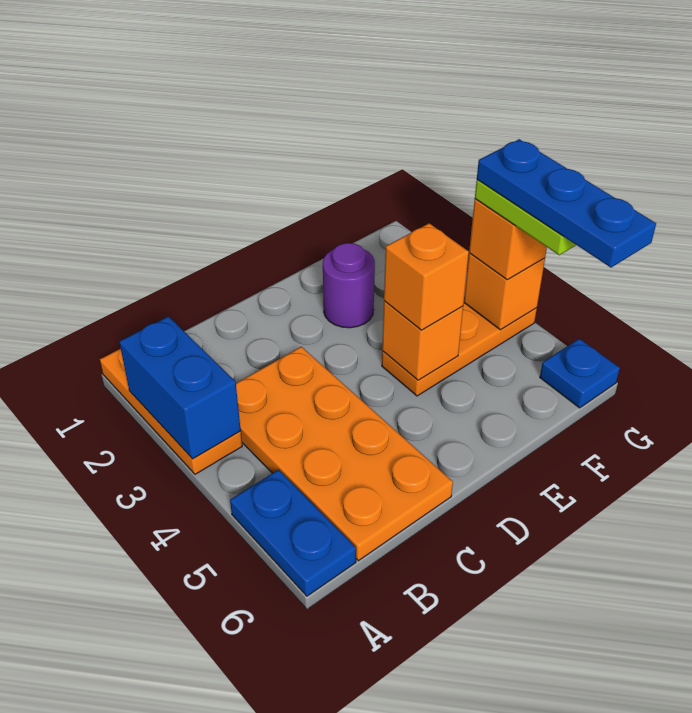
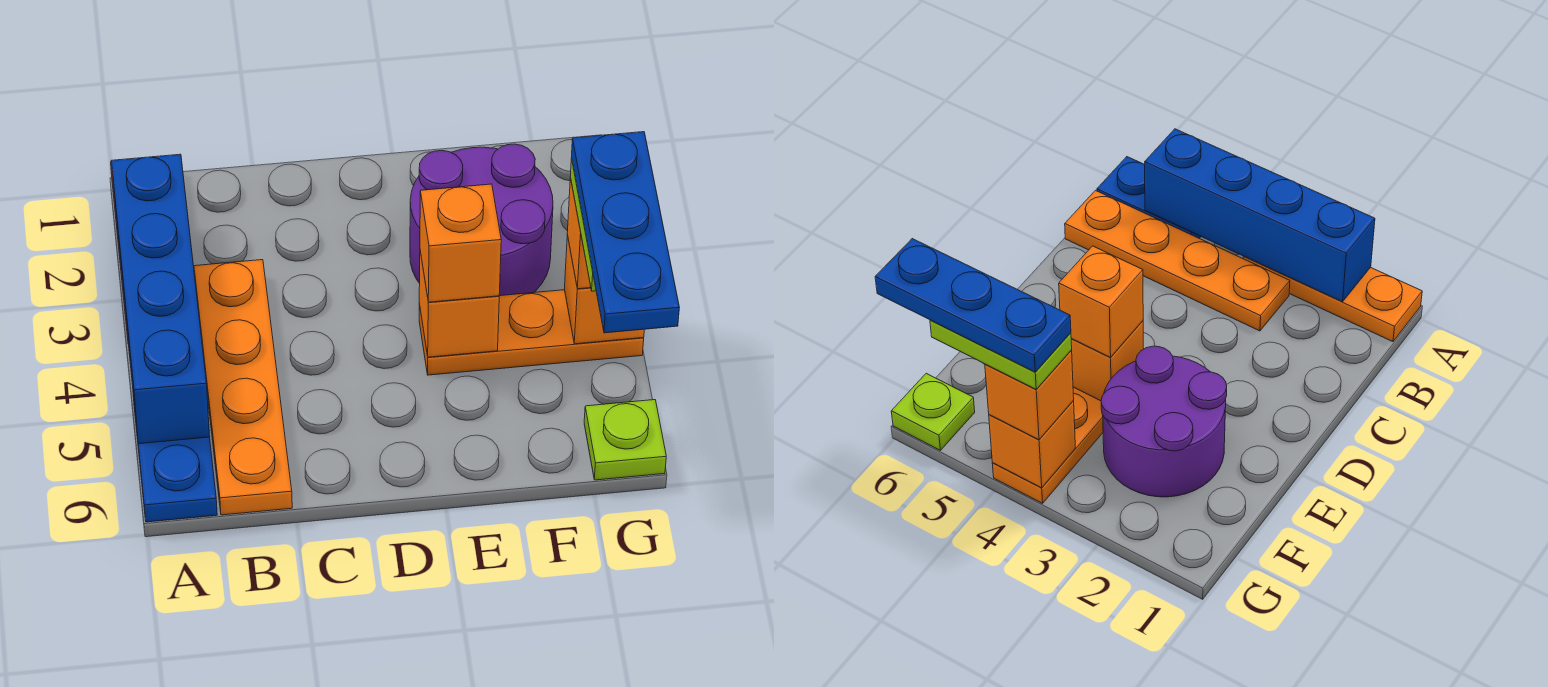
blue brick A2:A3 level 2 -> blue brick A2:A5 level 2
orange plate B3:C6 level 1 -> orange plate B3:B6 level 1
purple round brick E2 level 1 -> purple round brick E2:F3 level 1
blue plate G6 level 1 -> lime plate G6 level 1

